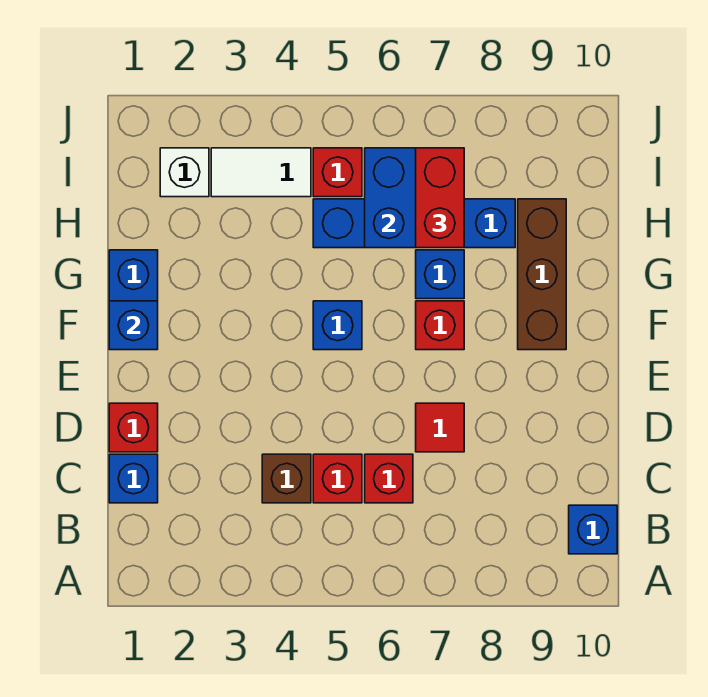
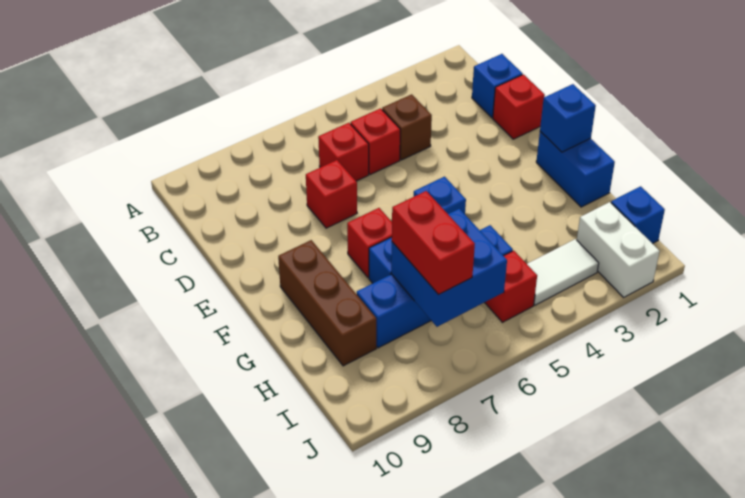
blue brick B10 level 1 -> blue brick I1 level 1
red tile D7 level 1 -> red brick D7 level 1
white brick I2 level 1 -> white brick I2:J2 level 1

